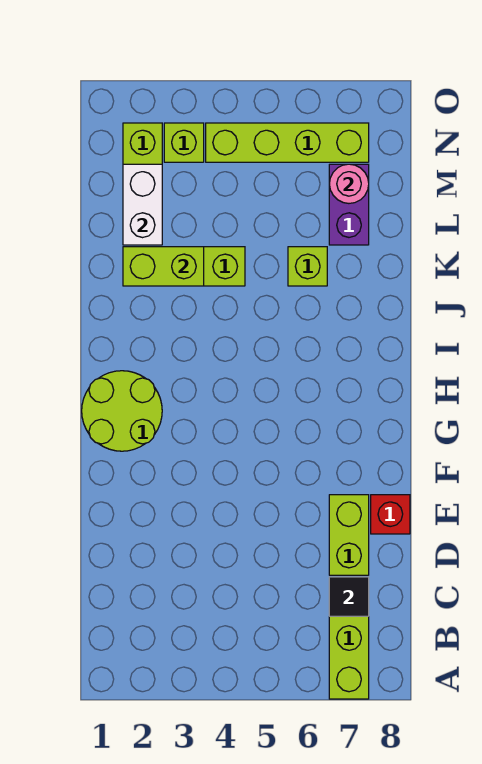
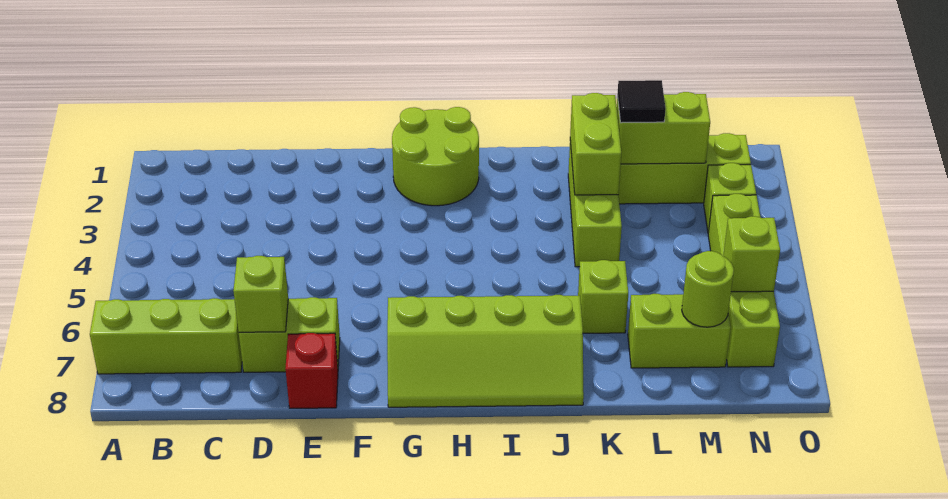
black tile C7 level 2 -> black tile L2 level 3
none -> lime brick D7 level 2
none -> lime slope G7:J8 level 1 top 7
white brick L2:M2 level 2 -> lime brick L2:M2 level 2
purple brick L7:M7 level 1 -> lime brick L7:M7 level 1
pink round brick M7 level 2 -> lime round brick M7 level 2
none -> lime brick N6 level 2

